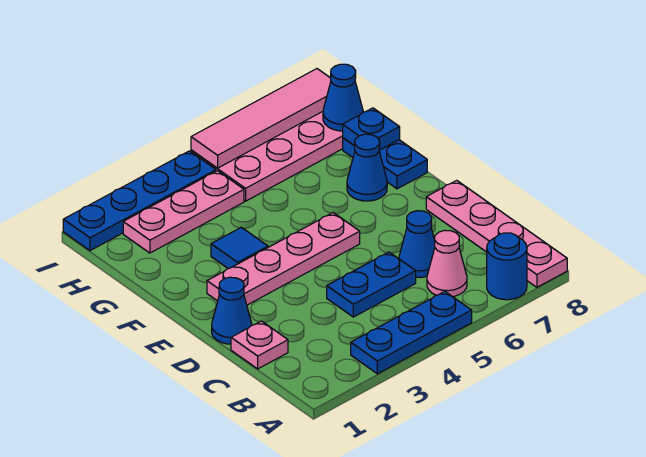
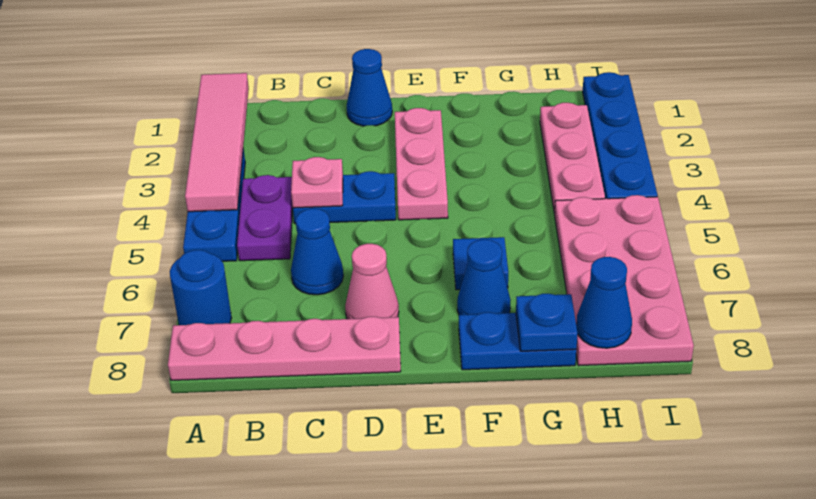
none -> purple plate B4:B5 level 1
pink cone B6 level 1 -> pink cone D7 level 1
pink plate C1 level 1 -> pink plate C4 level 2
blue plate C4:C5 level 1 -> blue plate C4:D4 level 1
pink plate E2:E5 level 1 -> pink plate E2:E4 level 1
blue tile F3 level 1 -> blue tile F6 level 1
pink tile I5:I8 level 2 -> pink tile A1:A4 level 2

